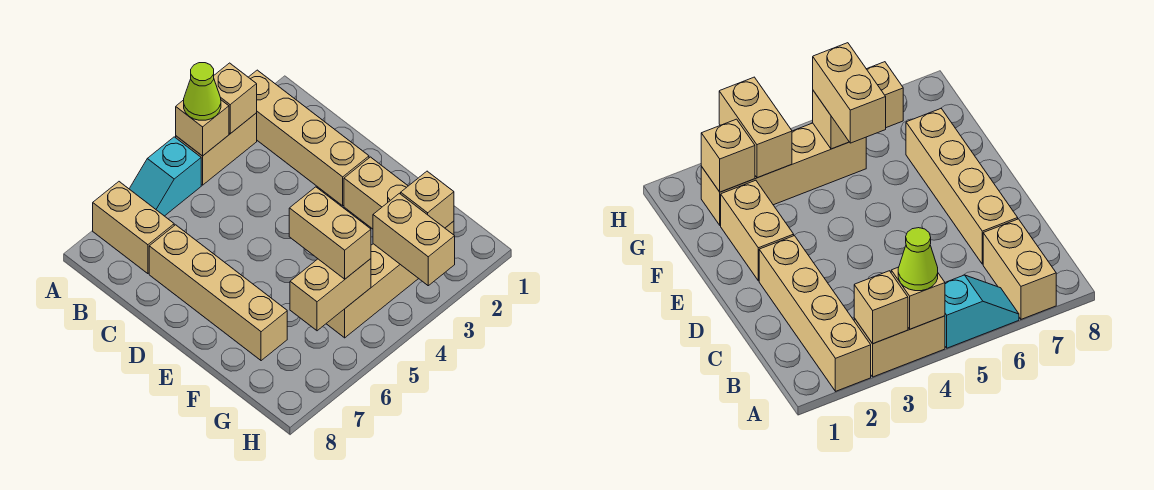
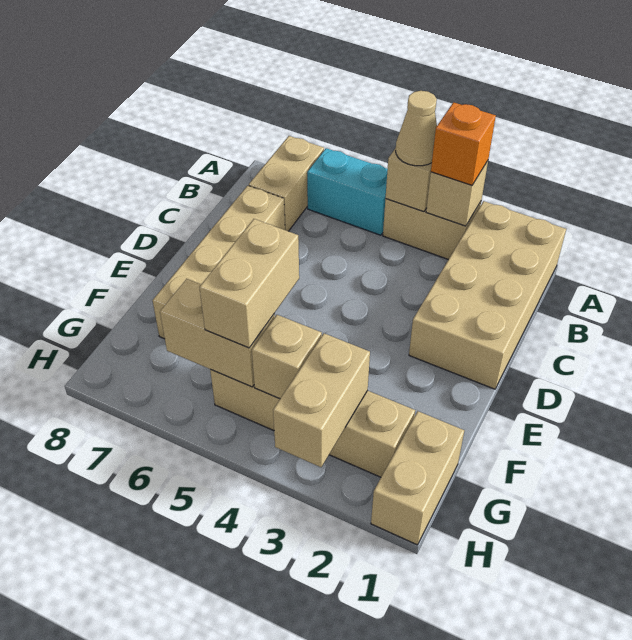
tan brick A2:D2 level 1 -> tan brick A1:D2 level 1
none -> orange brick A3 level 3
lime cone A4 level 3 -> tan cone A4 level 3
cyan slope A5:A6 level 1 top 5 -> cyan brick A5:A6 level 1
tan brick E2:F2 level 1 -> tan brick G1:H1 level 1
tan brick G2 level 2 -> tan brick G4 level 2

